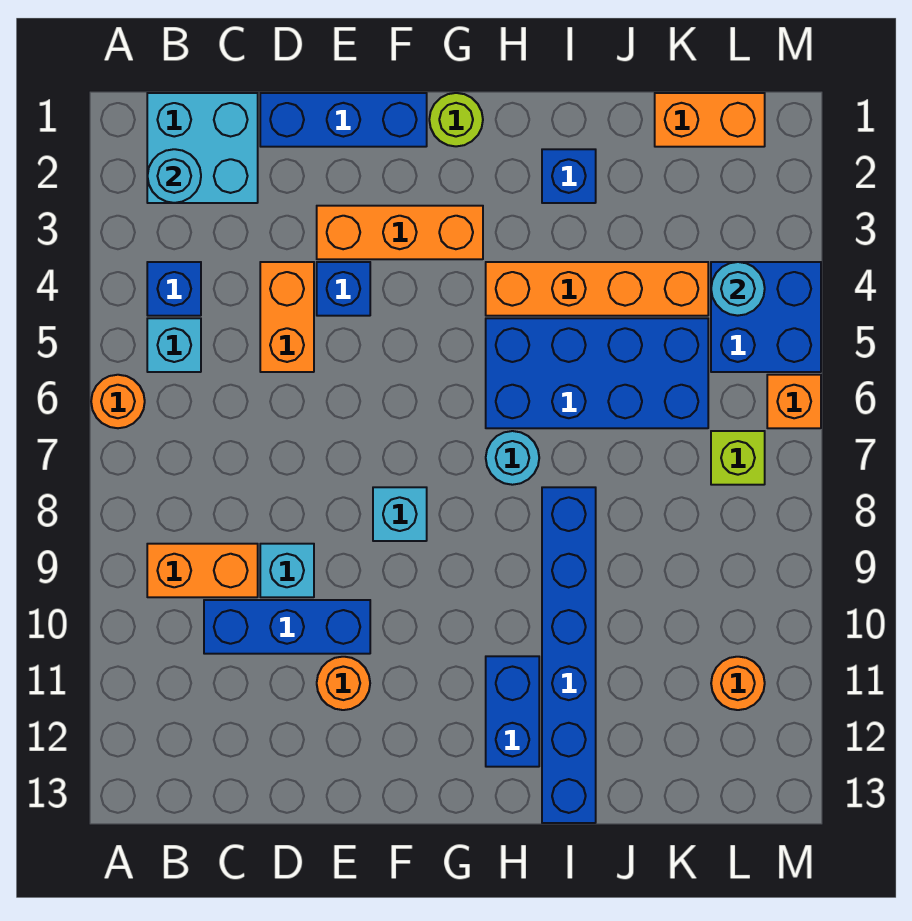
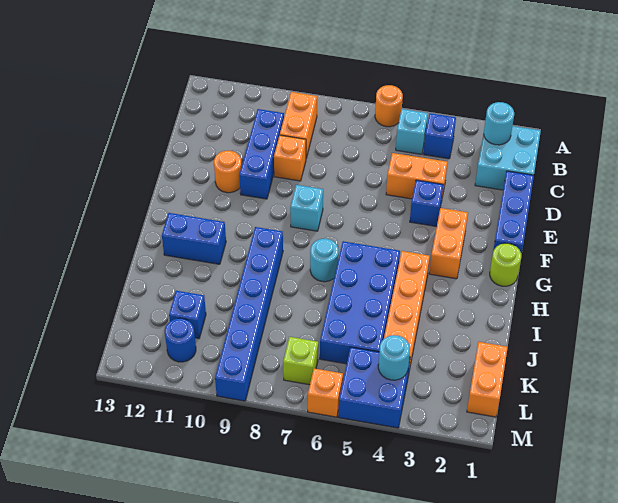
cyan brick D9 level 1 -> orange brick D9 level 1
orange brick E3:G3 level 1 -> orange brick F3:G3 level 1
blue brick I2 level 1 -> blue brick K11 level 1
blue brick I8:I13 level 1 -> blue brick H9:M9 level 1
orange round brick L11 level 1 -> blue round brick L11 level 1

